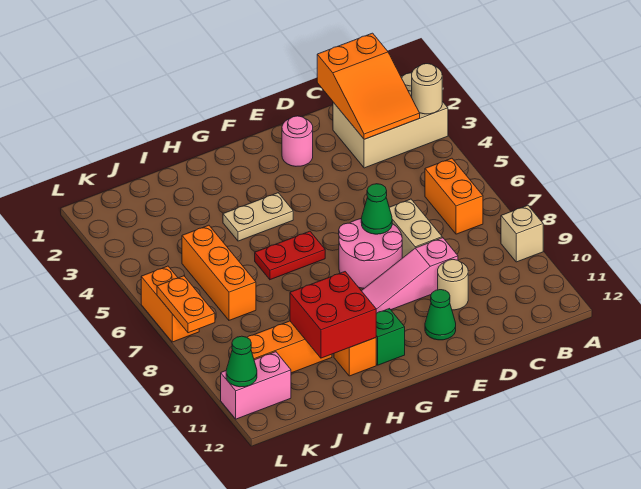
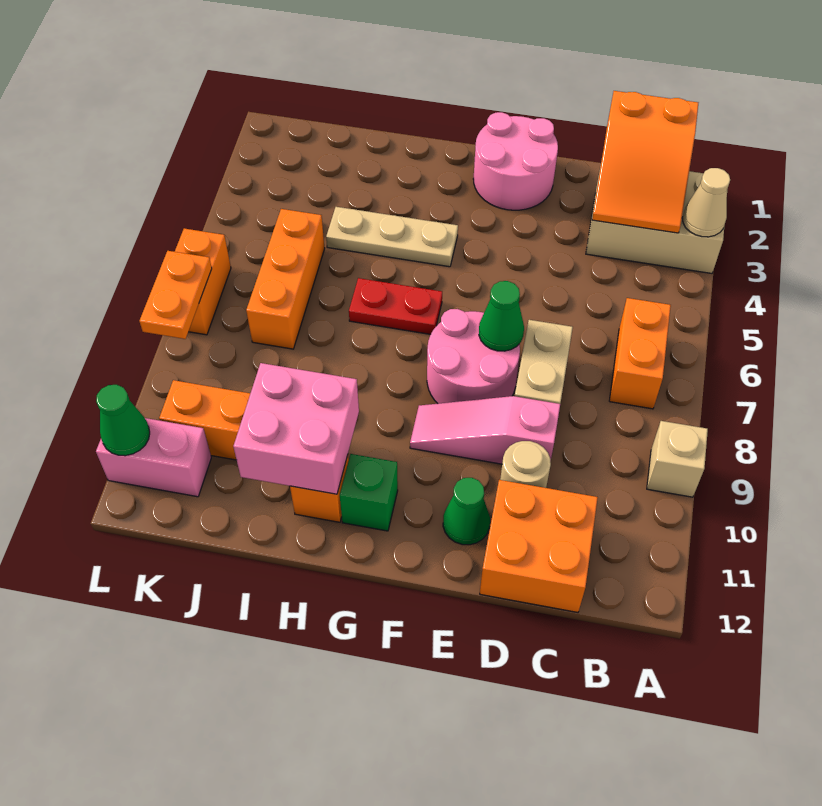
tan round brick A3 level 2 -> tan cone A3 level 2
none -> orange brick C11:D12 level 1
pink round brick E2 level 1 -> pink round brick E1:F2 level 1
tan plate G4:H4 level 1 -> tan plate G4:I4 level 1
red brick H10:I11 level 2 -> pink brick H10:I11 level 2

